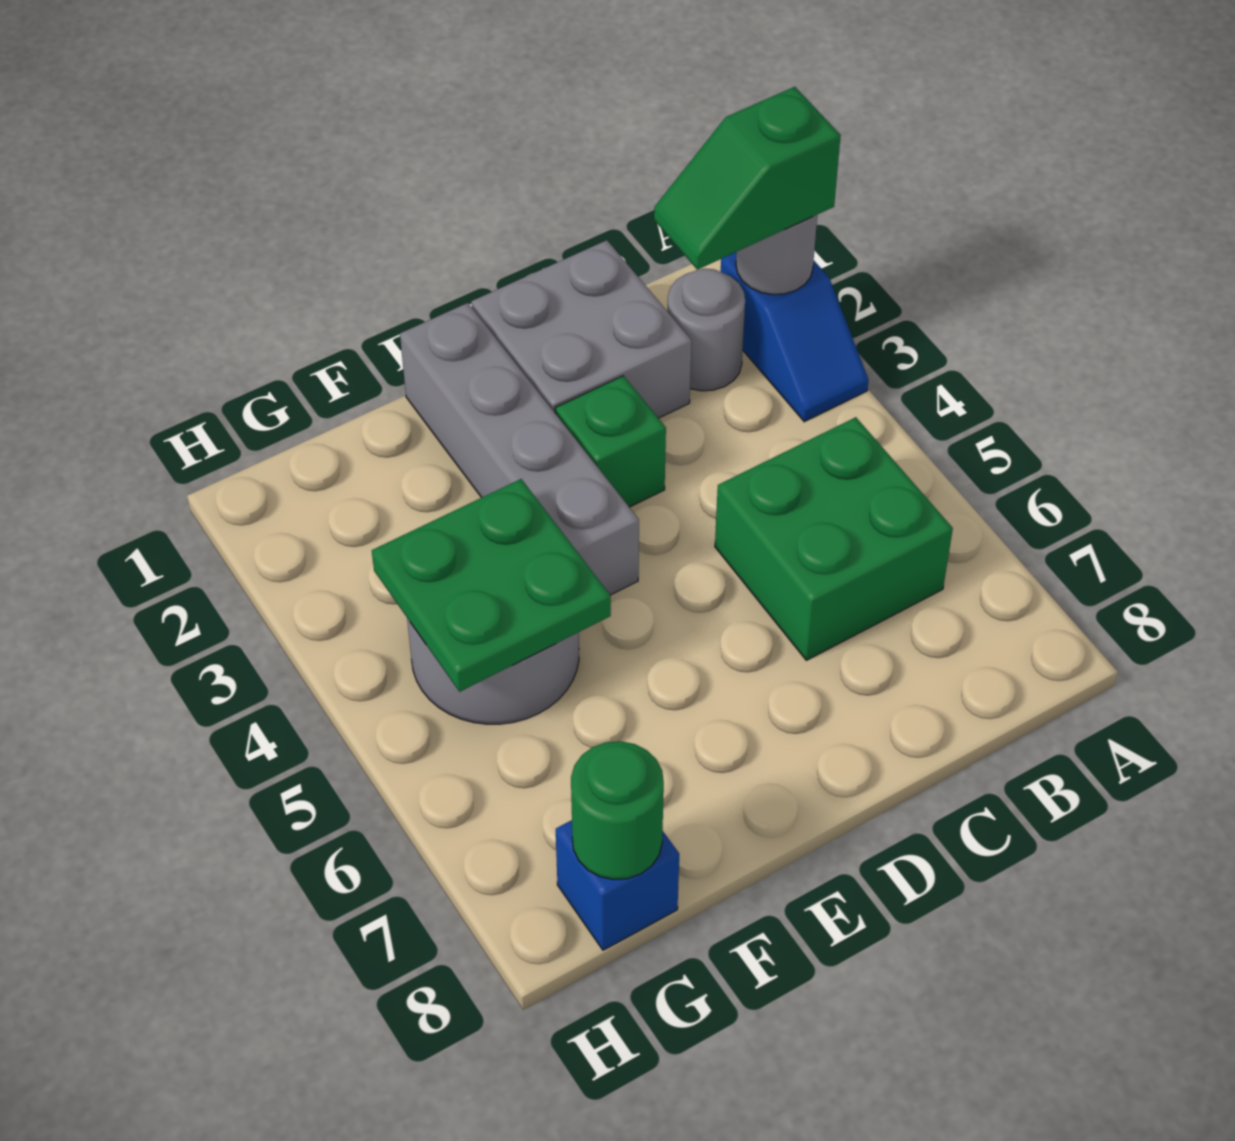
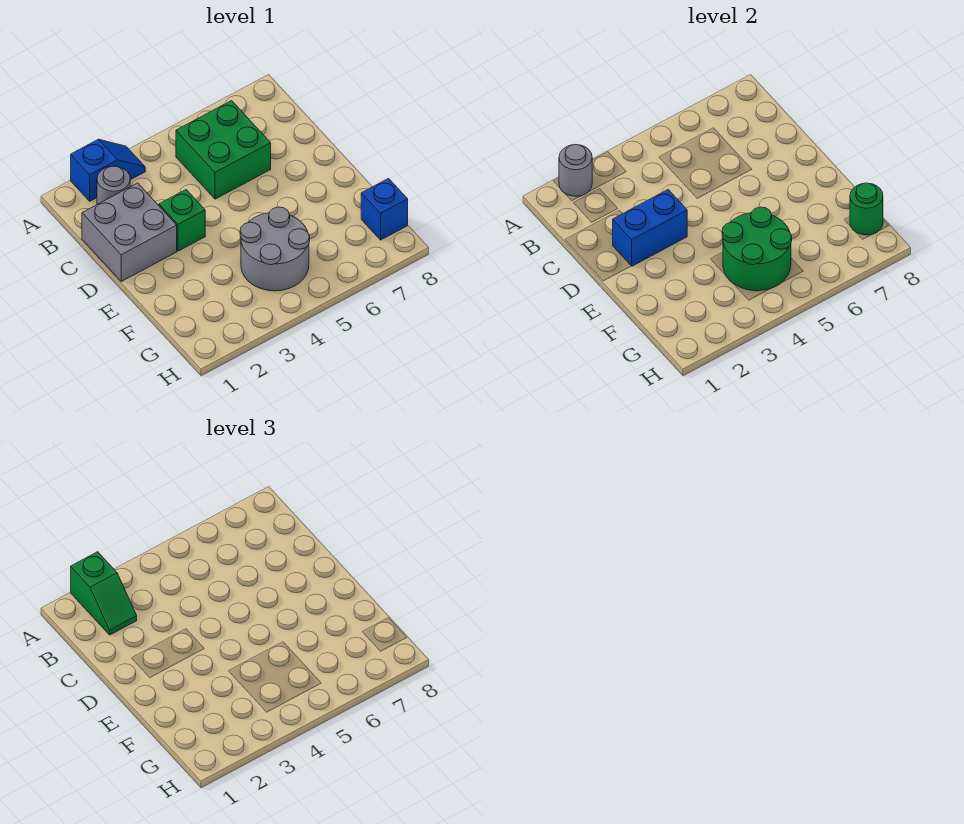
none -> blue brick D2:D3 level 2
grey brick E1:E4 level 1 -> none
green plate F4:G5 level 2 -> green round brick F4:G5 level 2

